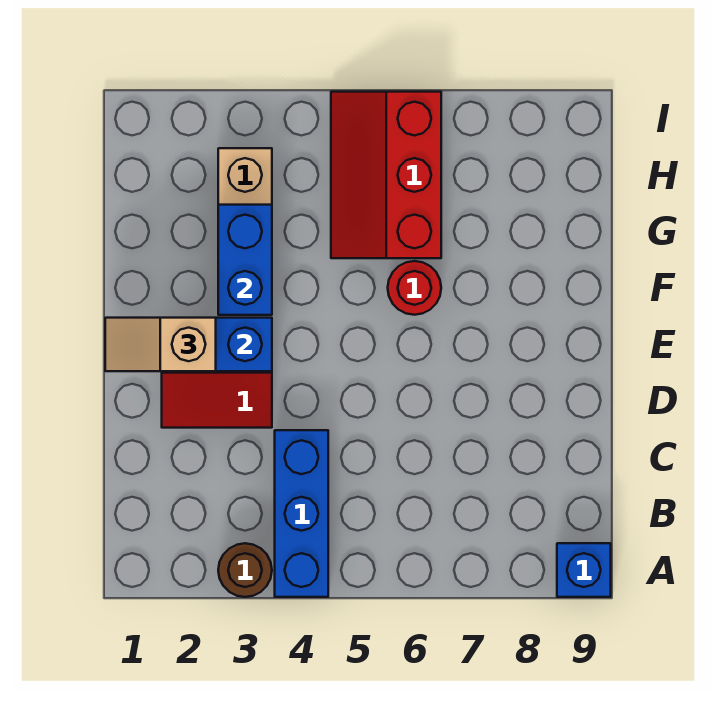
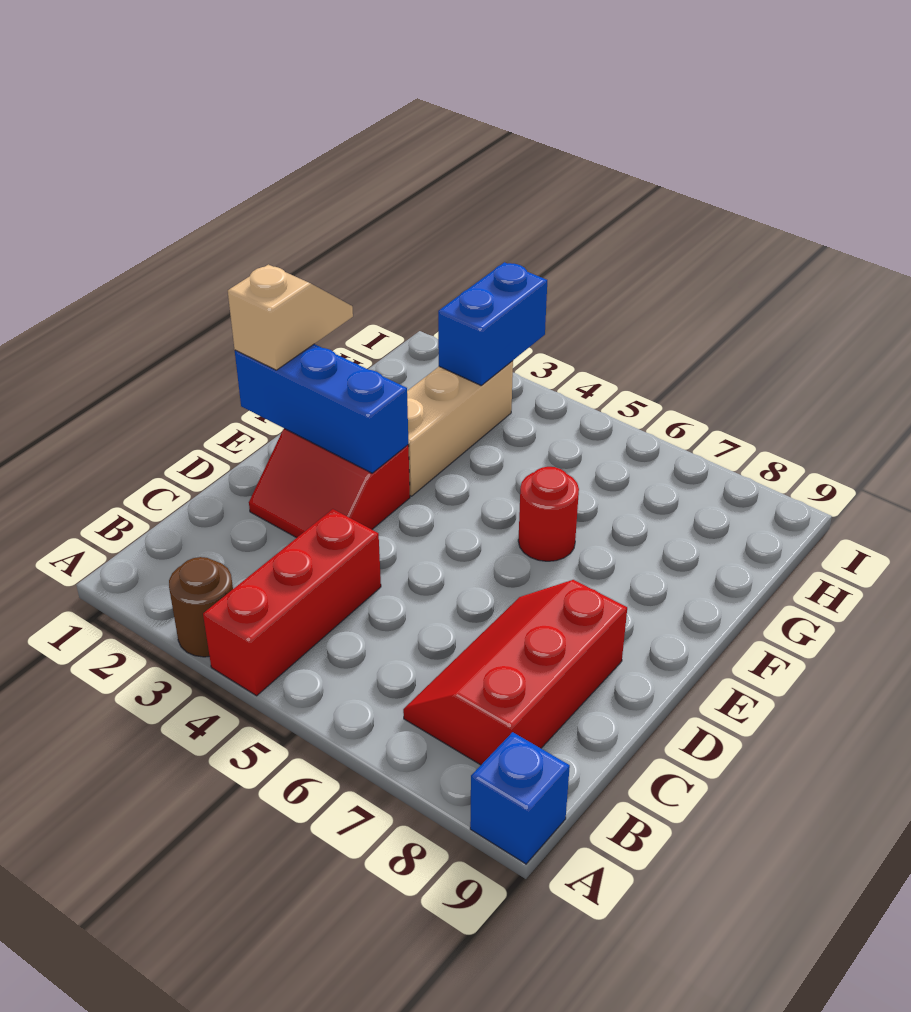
blue brick A4:C4 level 1 -> red brick A4:C4 level 1
tan slope E1:E2 level 3 top 2 -> tan slope E1:F1 level 3 top E
blue brick F3:G3 level 2 -> blue brick H3:I3 level 2
red slope G5:I6 level 1 top 6 -> red slope B7:D8 level 1 top 8

